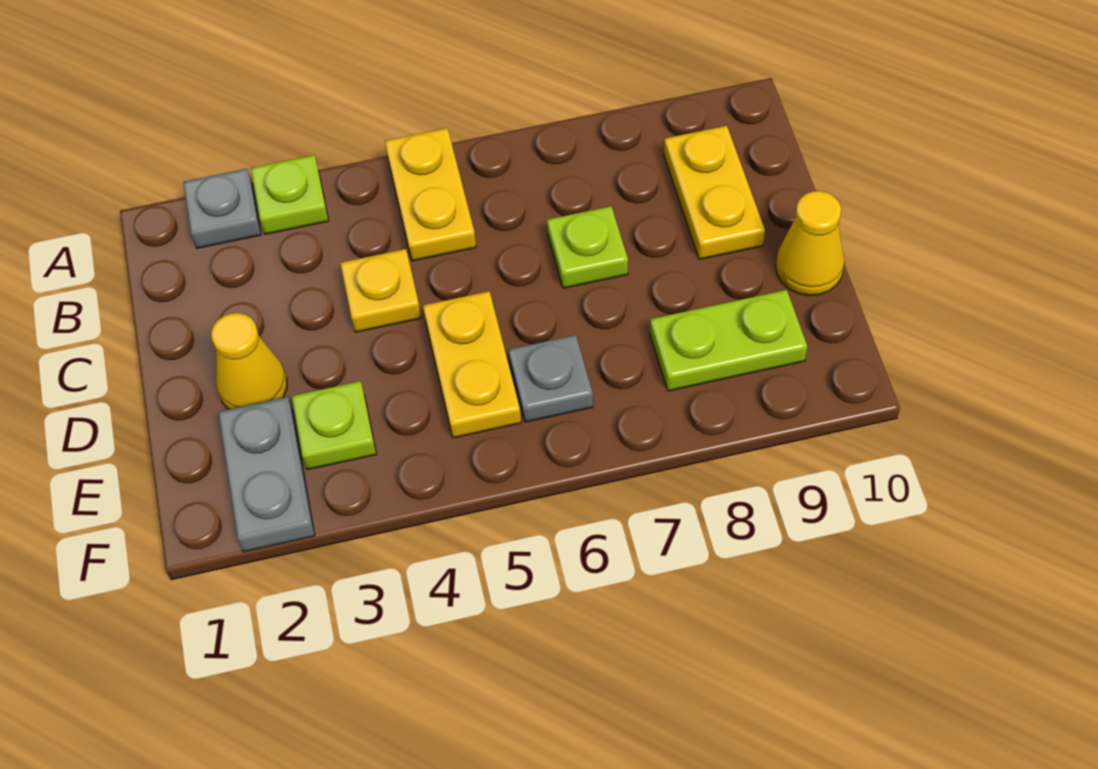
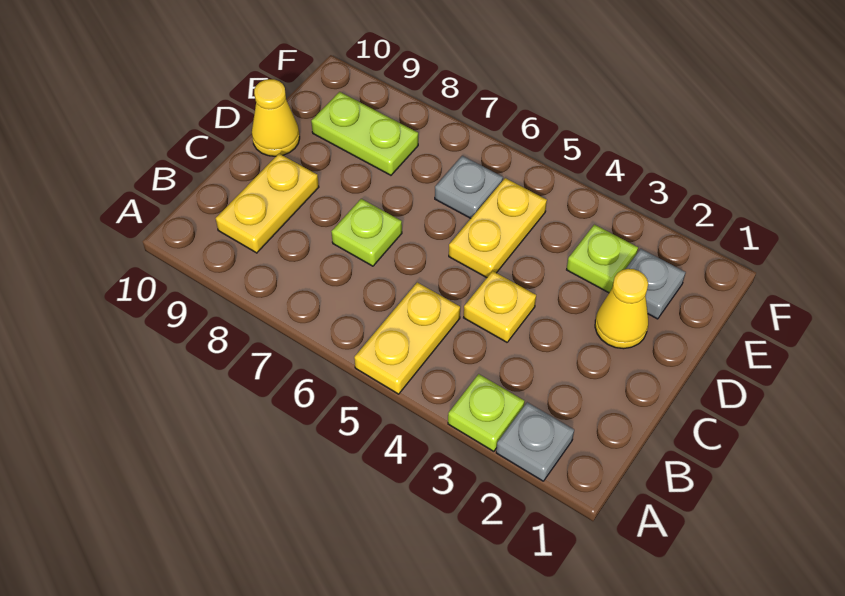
grey plate E2:F2 level 1 -> grey plate E2 level 1

